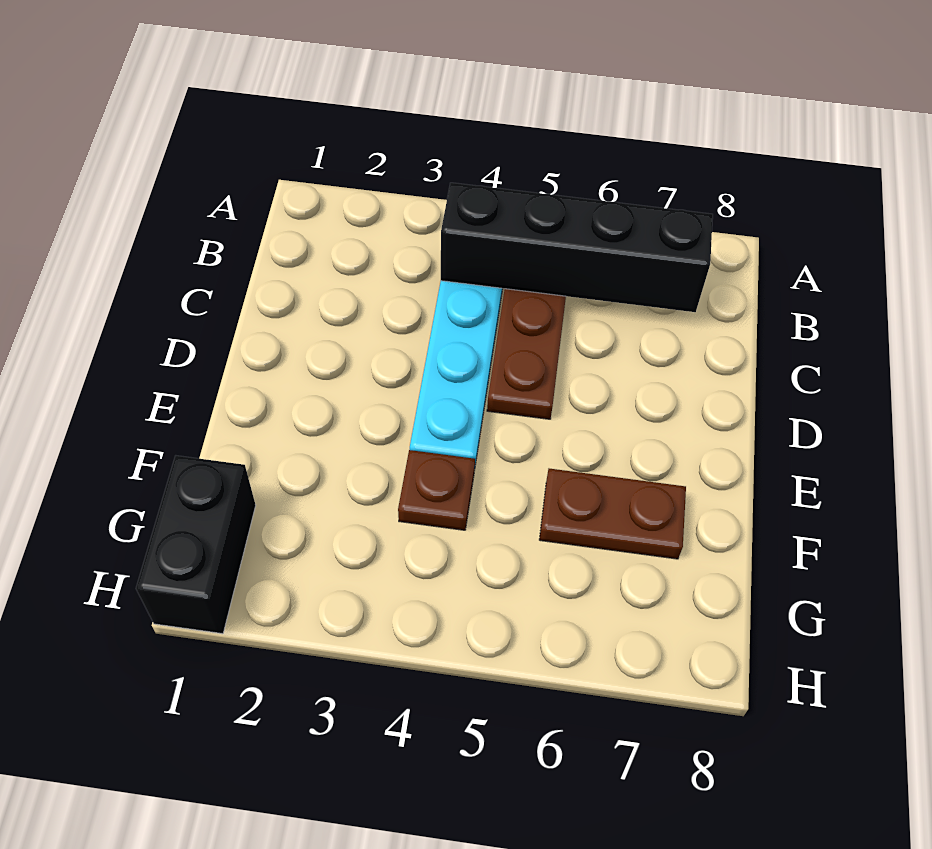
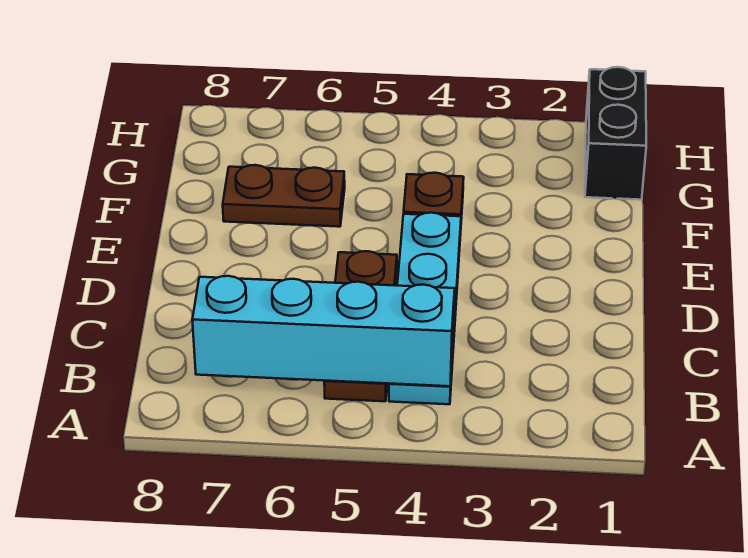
black brick B4:B7 level 2 -> cyan brick B4:B7 level 2

